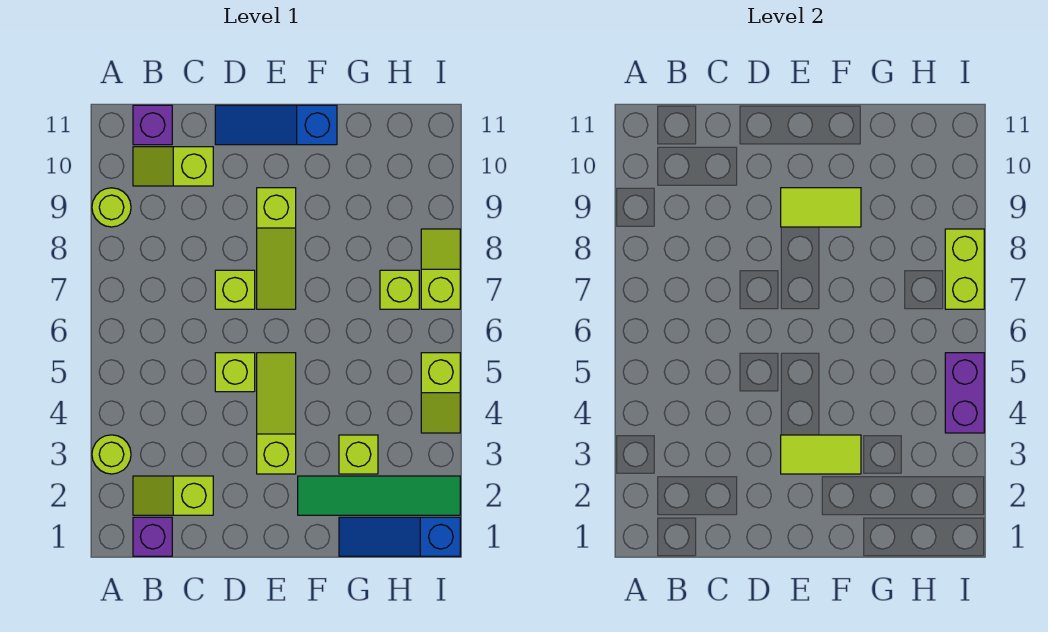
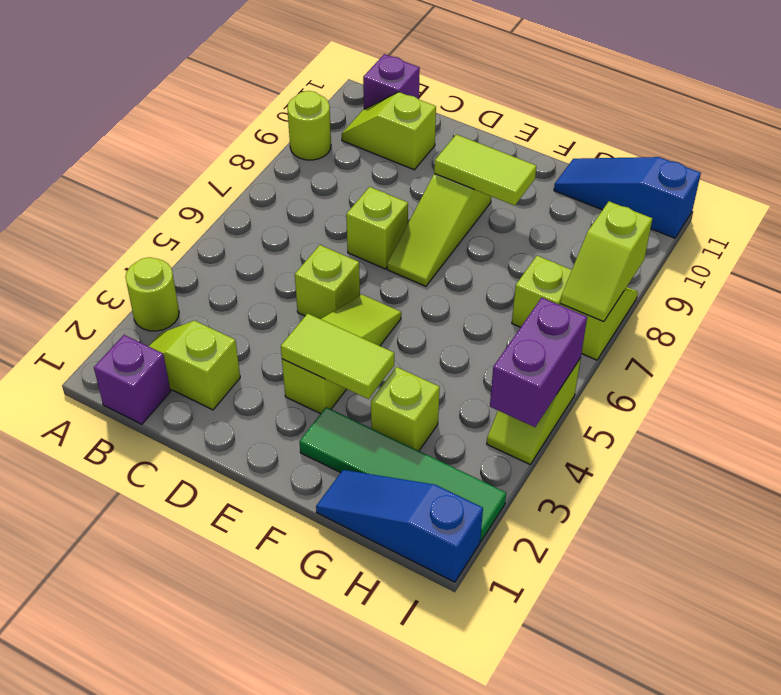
blue slope D11:F11 level 1 top F -> blue slope G11:I11 level 1 top I
lime brick I7:I8 level 2 -> lime slope I7:I8 level 2 top 8

